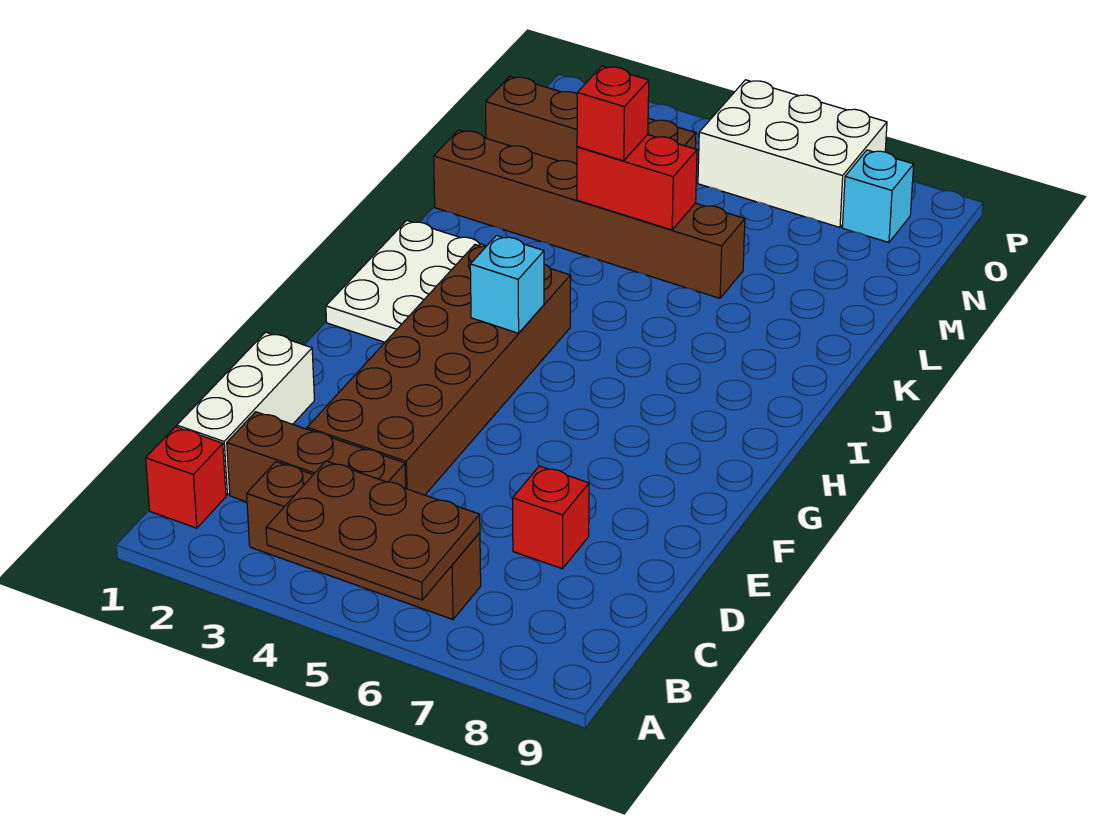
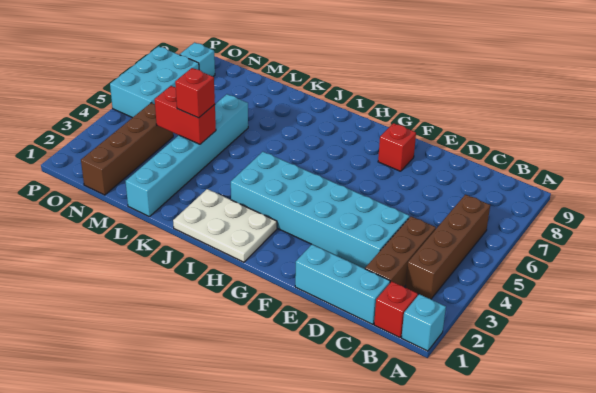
brown plate A4:B6 level 2 -> none
white brick C1:E1 level 1 -> cyan brick C1:E1 level 1
brown brick D3:I4 level 1 -> cyan brick D3:I4 level 1
red brick D7 level 1 -> red brick F8 level 1
cyan brick H4 level 2 -> cyan brick A1 level 1
brown brick L1:L6 level 1 -> cyan brick L1:L6 level 1
red brick L4:L5 level 2 -> red brick L4:M4 level 2
white brick O5:P7 level 1 -> cyan brick O5:P7 level 1

